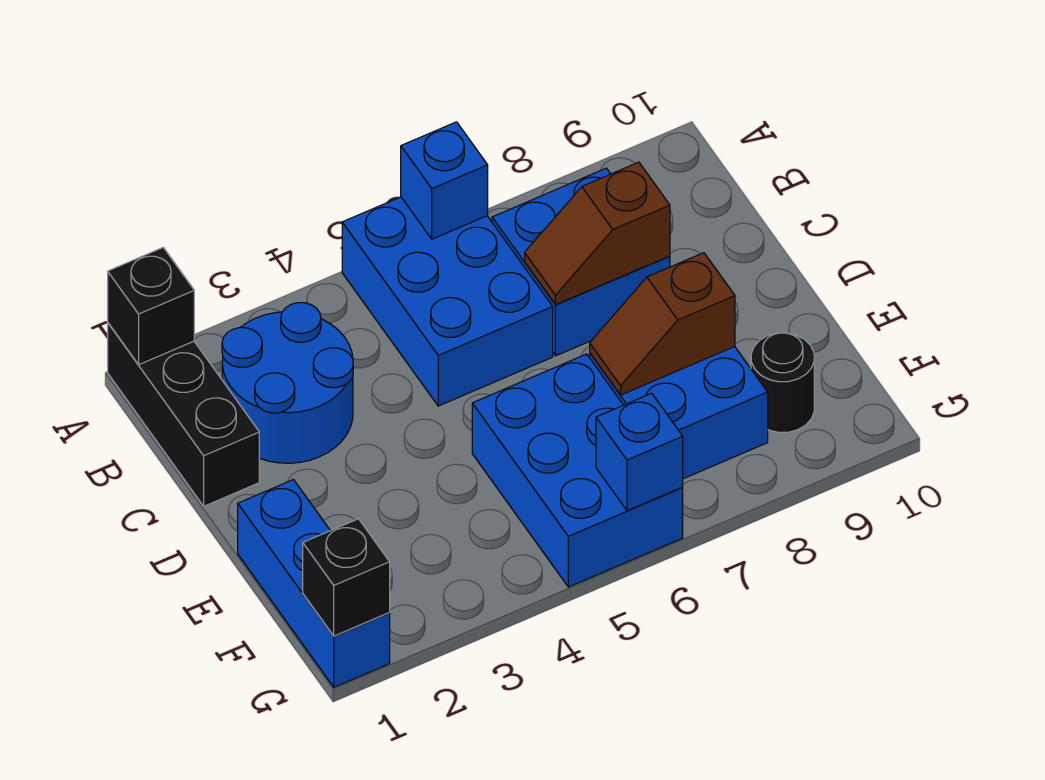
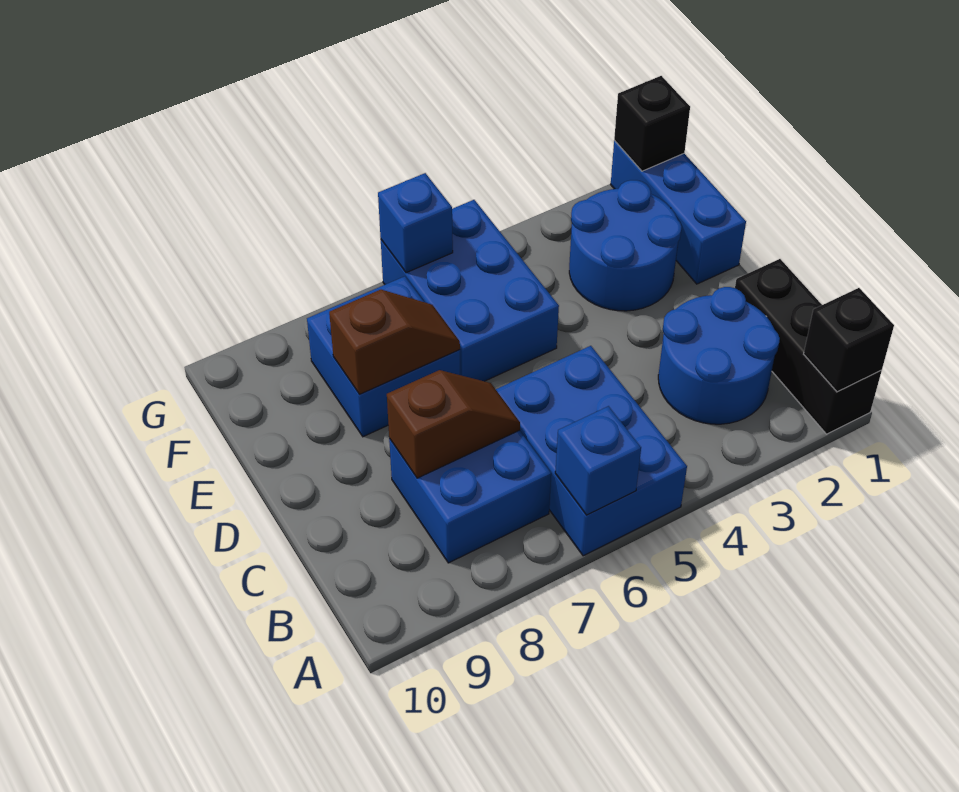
none -> blue round brick E2:F3 level 1
black round brick F9 level 1 -> none

